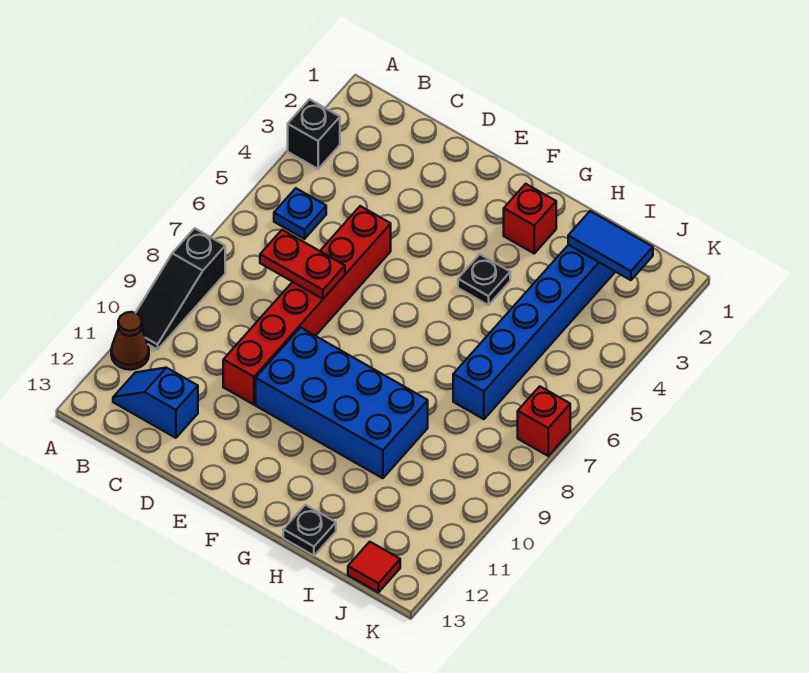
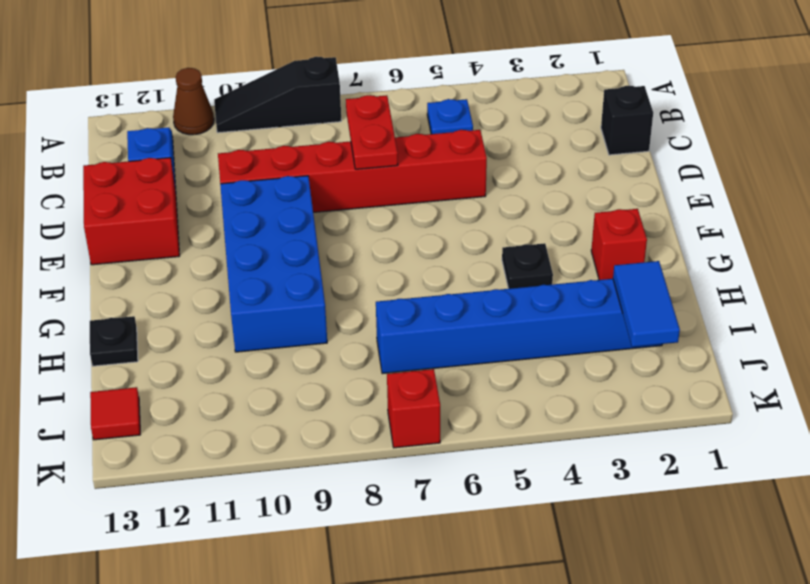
black brick A3 level 1 -> black brick C1 level 1
none -> red brick D12:E13 level 1

